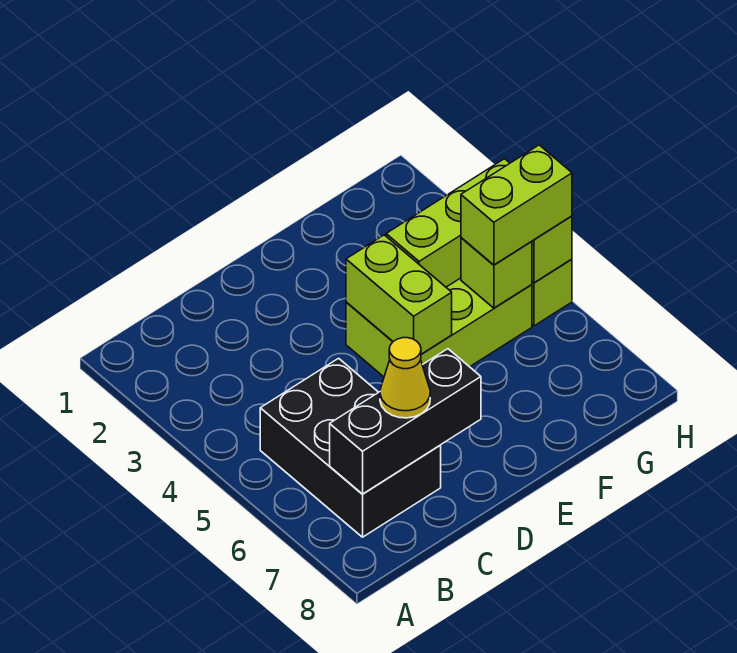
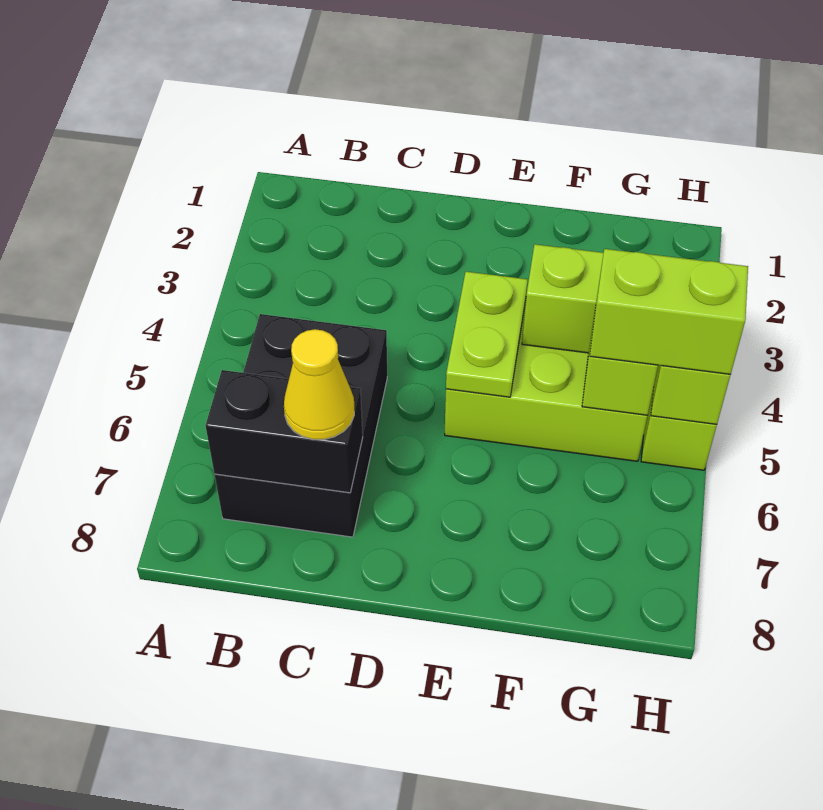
black brick B7:D7 level 2 -> black brick B7:C7 level 2
lime brick E4:E5 level 2 -> lime plate E4:E5 level 2

